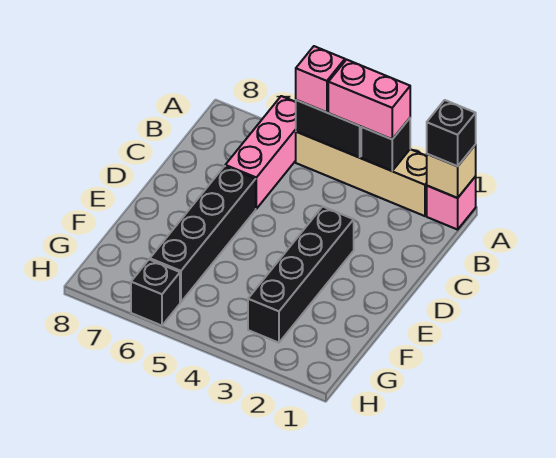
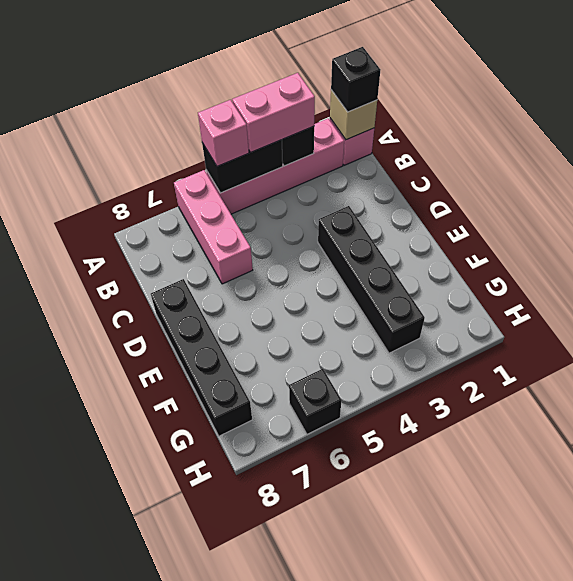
tan brick A2:A5 level 1 -> pink brick A2:A5 level 1
black brick D6:G6 level 1 -> black brick D8:G8 level 1

